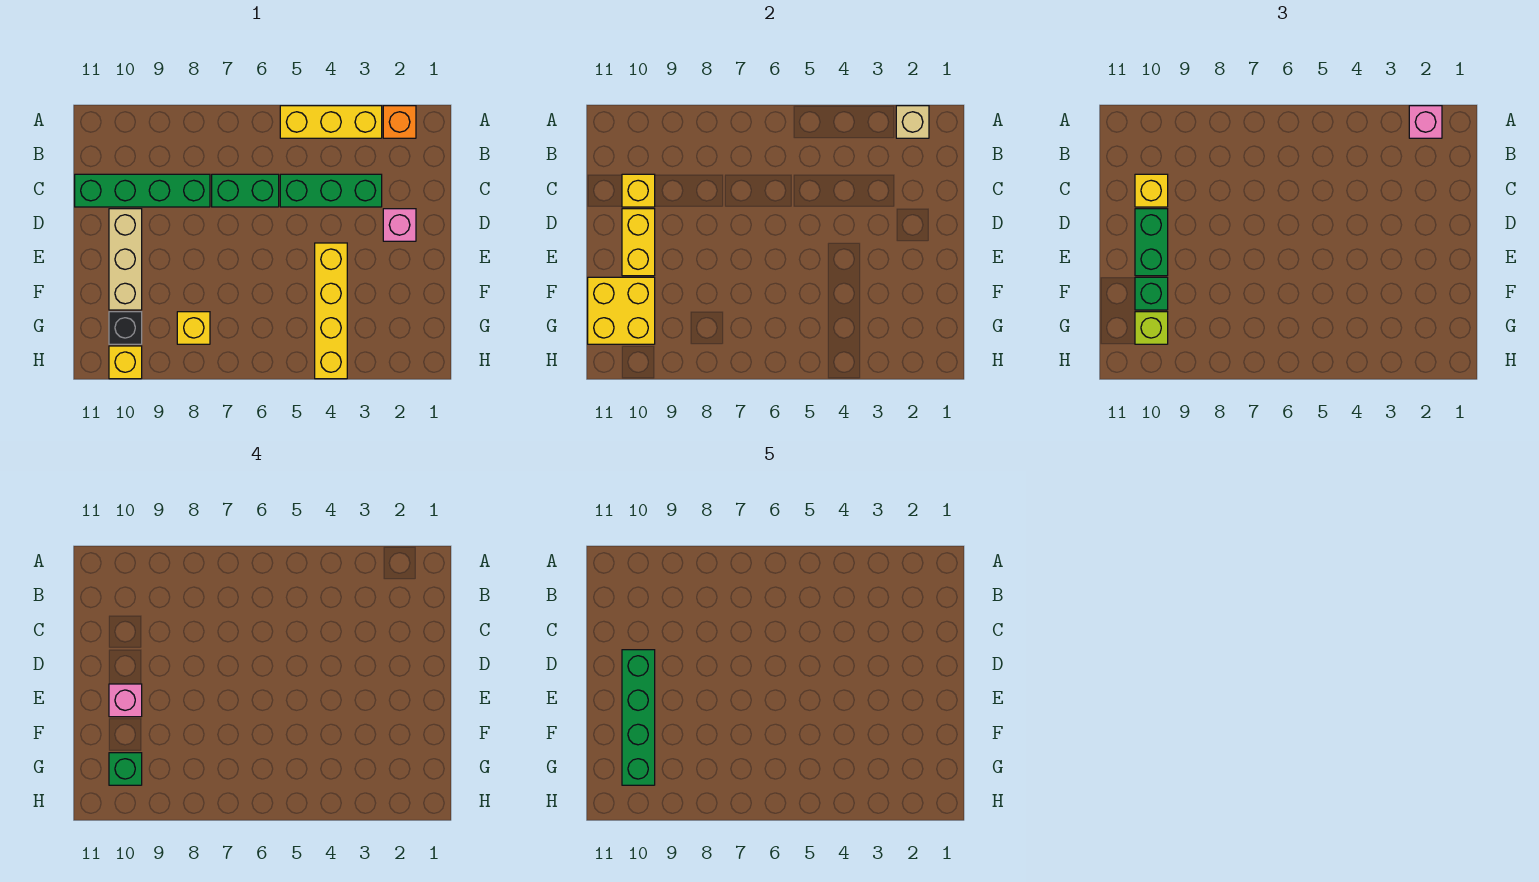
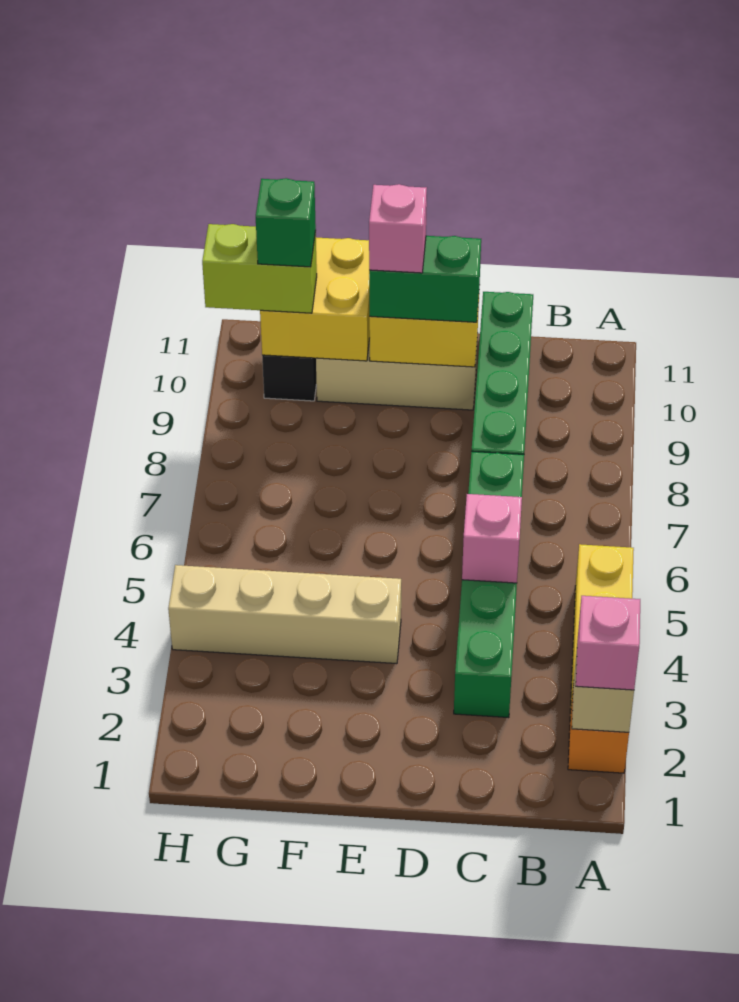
yellow brick C10 level 2 -> none
yellow brick C10 level 3 -> none
pink brick D2 level 1 -> pink brick C5 level 2
green brick D10:G10 level 5 -> none
yellow brick E4:H4 level 1 -> tan brick E4:H4 level 1
green brick F10 level 3 -> none
yellow brick G8 level 1 -> none
lime brick G10 level 3 -> lime brick G10:H10 level 3
yellow brick H10 level 1 -> none

